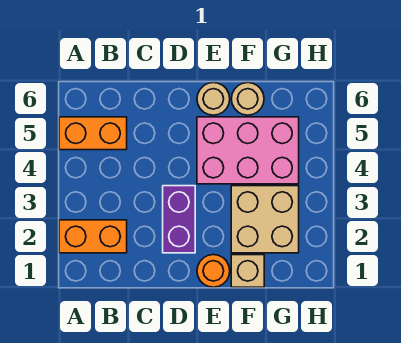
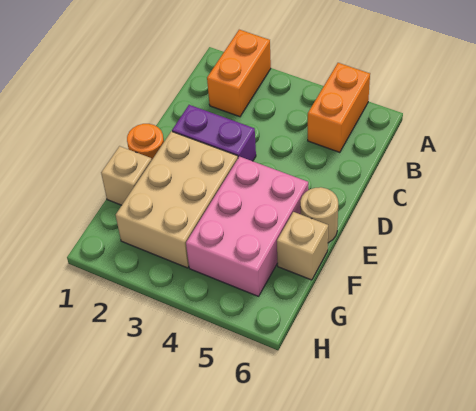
tan brick F2:G3 level 1 -> tan brick E2:G3 level 1
tan round brick F6 level 1 -> tan brick F6 level 1

